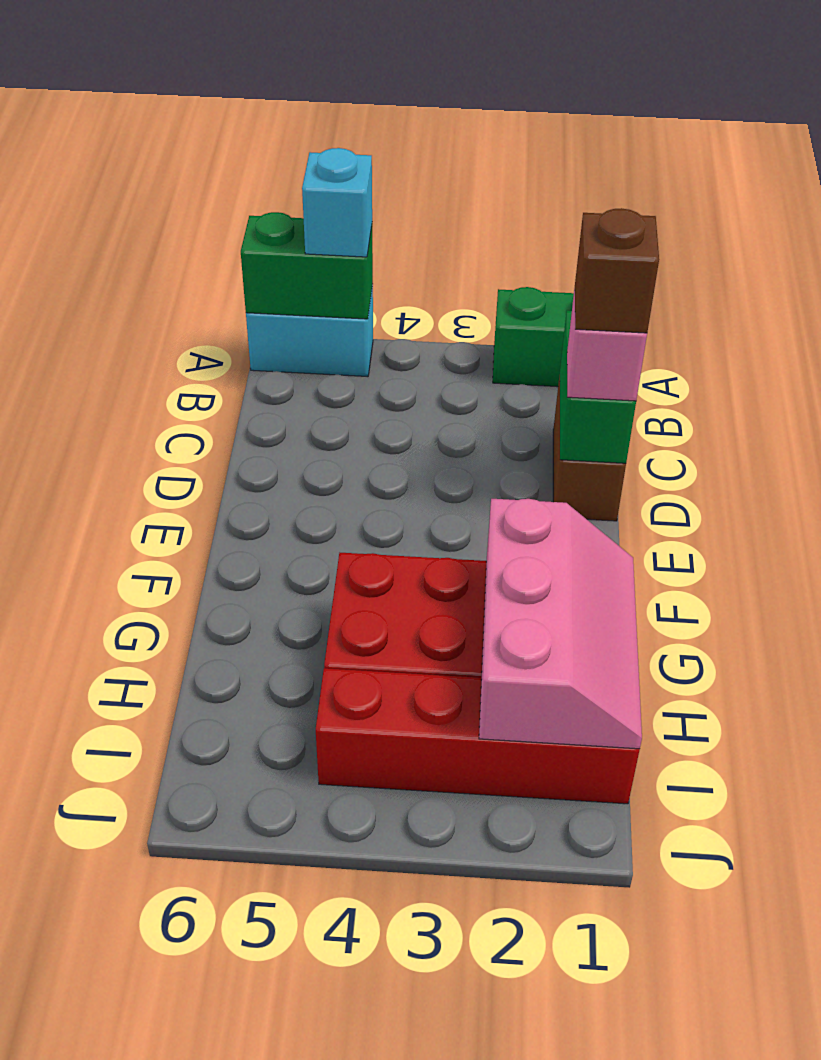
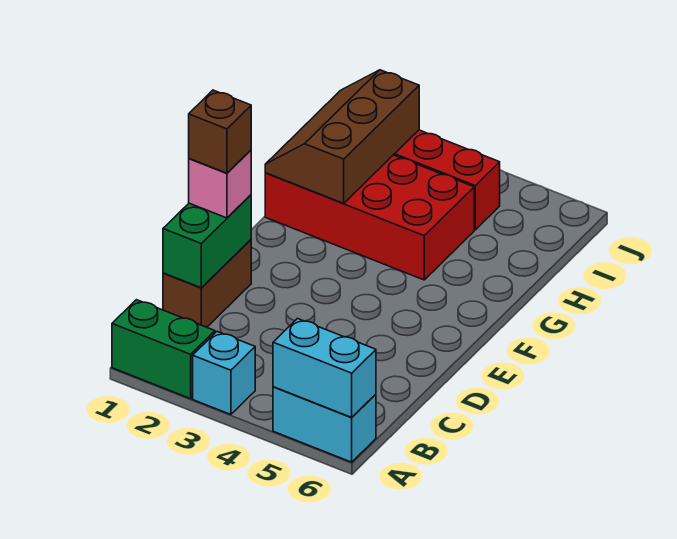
green brick A5:A6 level 2 -> cyan brick A5:A6 level 2
cyan brick A5 level 3 -> cyan brick A3 level 1
pink slope G1:I2 level 2 top 2 -> brown slope G1:I2 level 2 top 2

